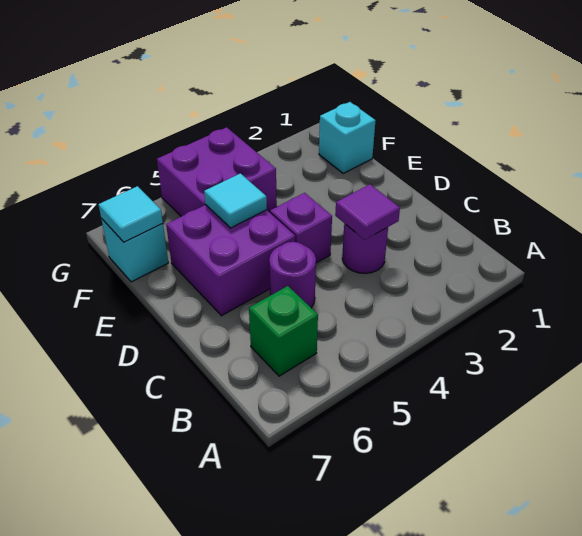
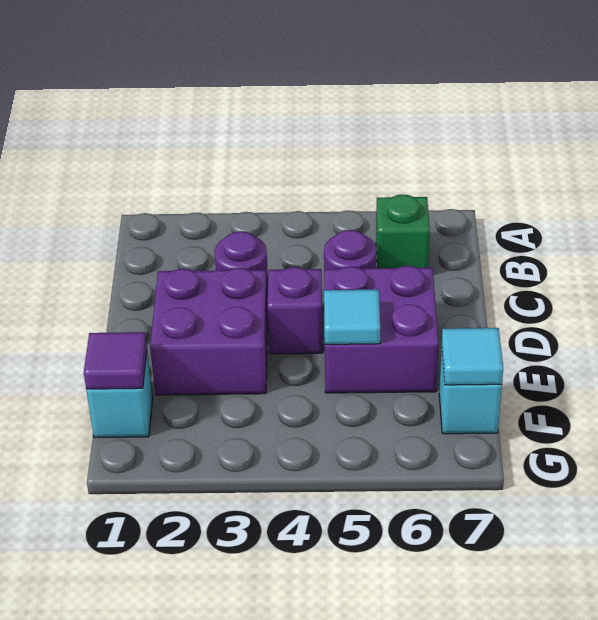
purple tile C3 level 2 -> purple tile F1 level 2
purple brick F4:G5 level 1 -> purple brick D2:E3 level 1

